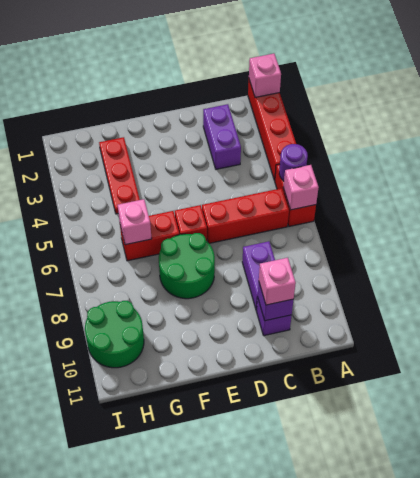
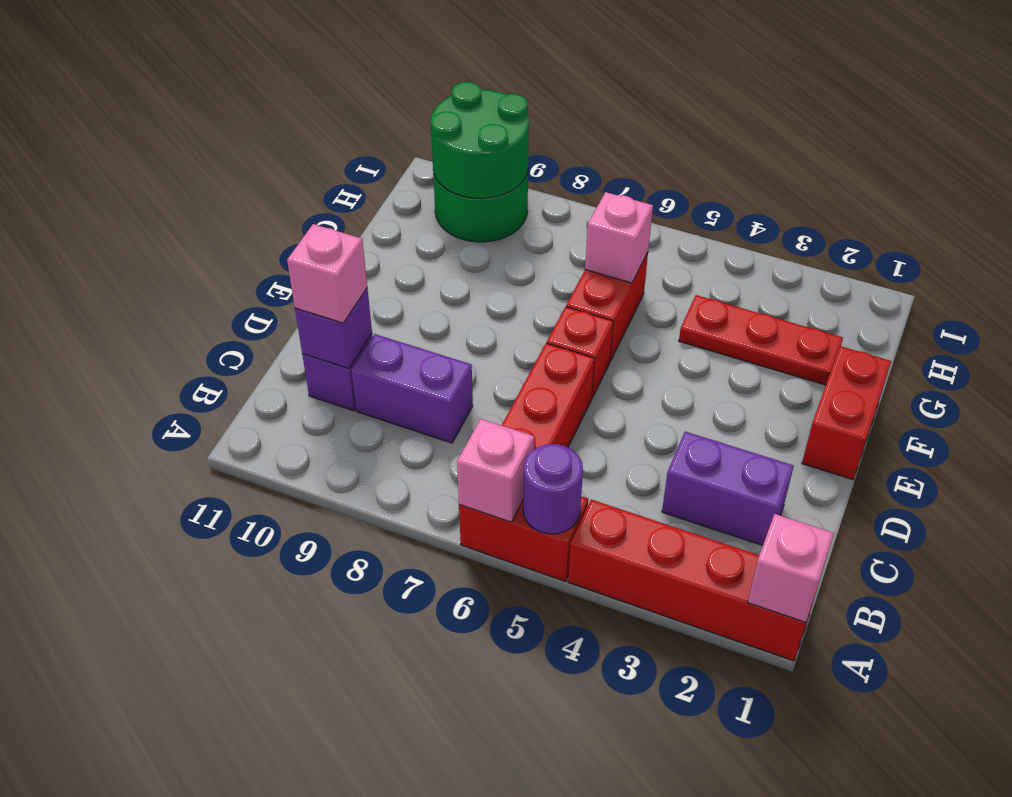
none -> red brick E1:F1 level 1
green round brick E7:F8 level 1 -> green round brick H9:I10 level 2

